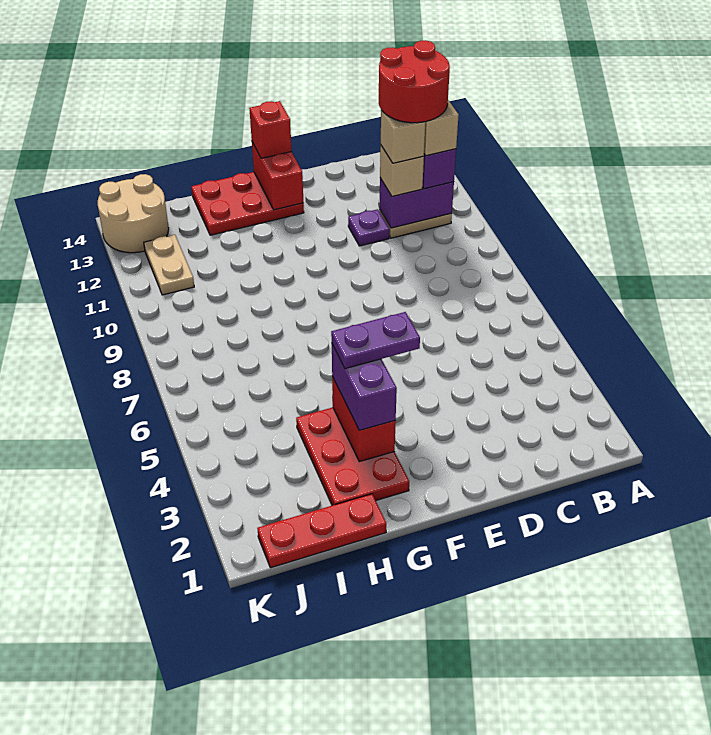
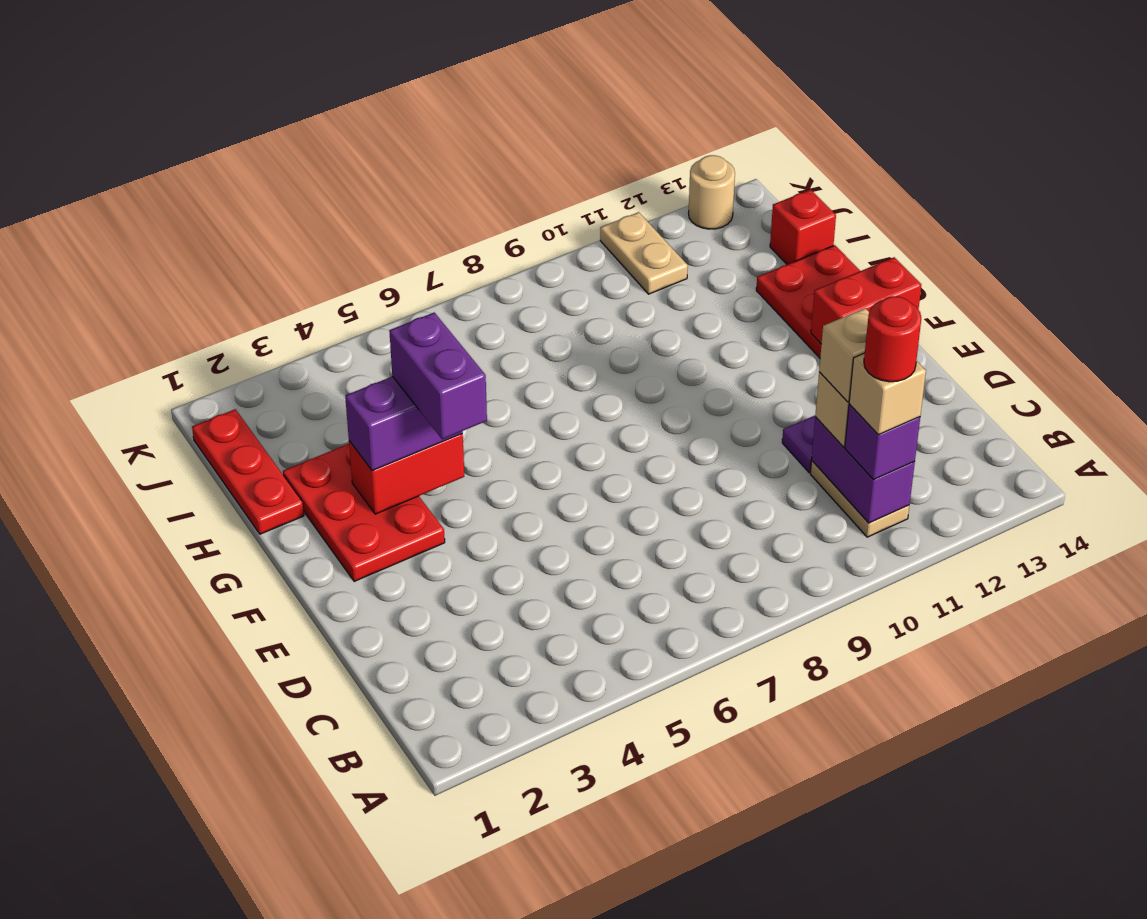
red round brick B11:C12 level 5 -> red round brick B11 level 5
purple plate F4:G4 level 4 -> purple brick F4:G4 level 4
red brick F14 level 3 -> red brick I14 level 1
red plate G2:H4 level 1 -> red plate F2:H3 level 1
tan plate J11:J12 level 1 -> tan plate J11:K11 level 1
tan round brick J13:K14 level 1 -> tan round brick K13 level 1

